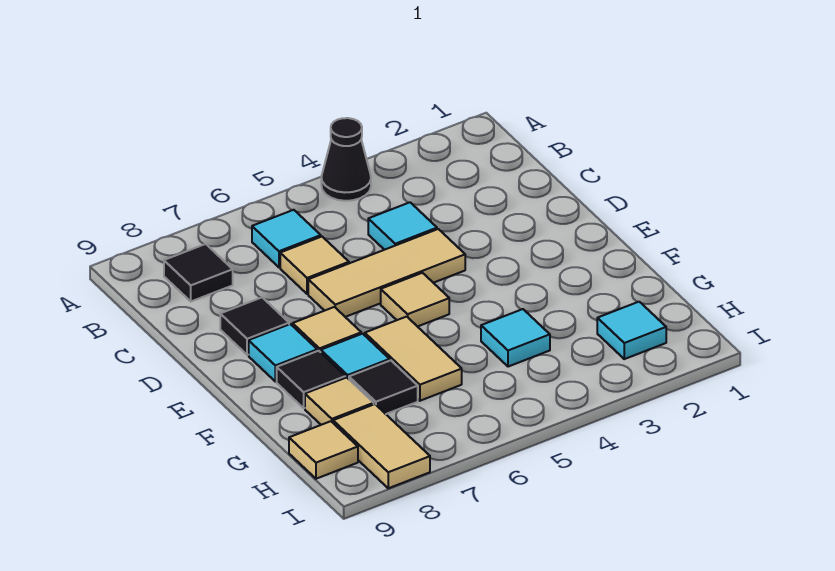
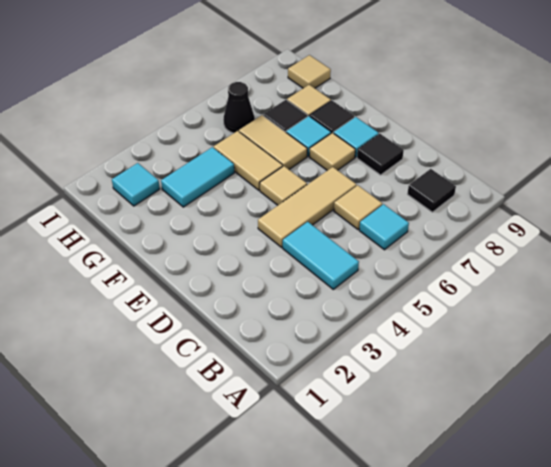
black cone A4 level 1 -> black cone H6 level 1
cyan tile C4 level 1 -> cyan tile B4:C4 level 1
cyan tile G4 level 1 -> cyan tile G3:G4 level 1
tan tile H8:I8 level 1 -> tan tile F5:G5 level 1

